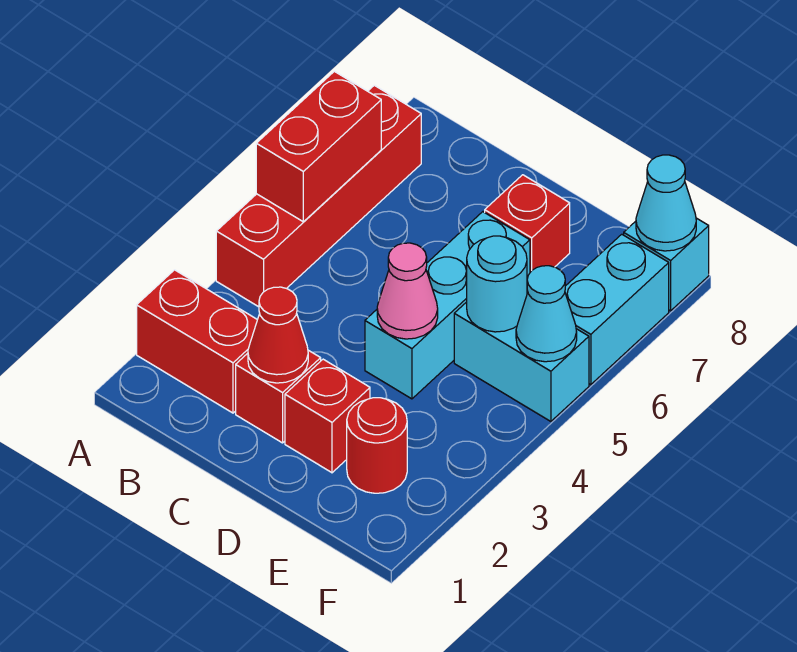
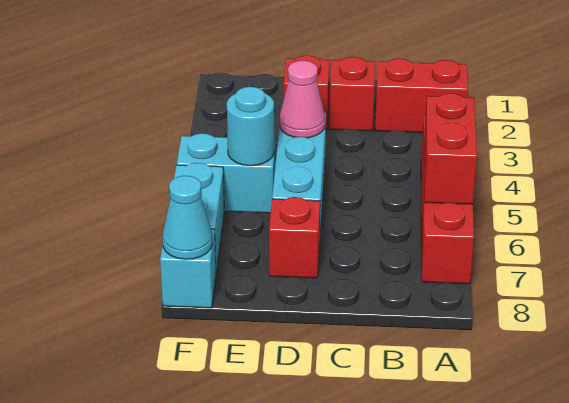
red cone C2 level 2 -> none
red round brick E2 level 1 -> none
cyan cone F5 level 2 -> none

